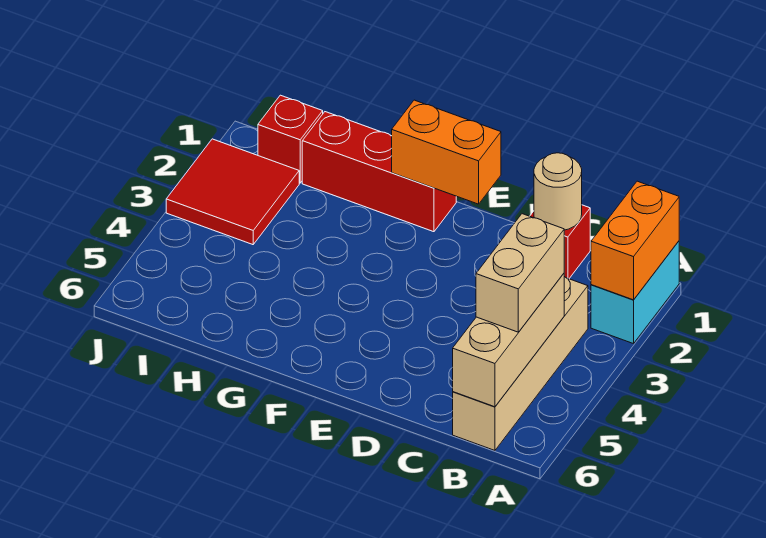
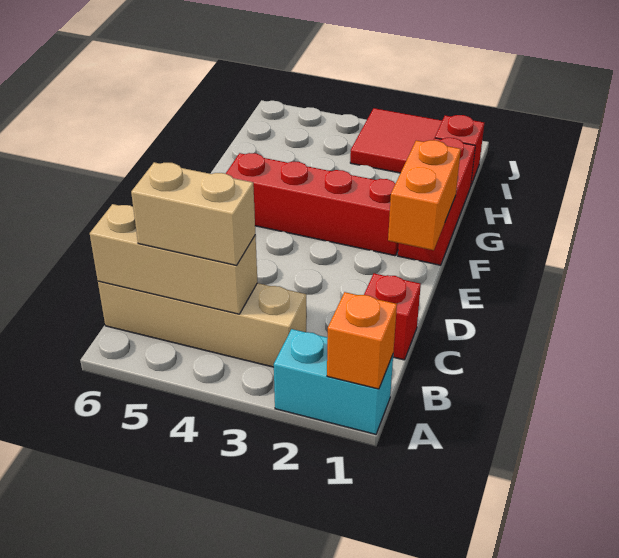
orange brick A1:A2 level 2 -> orange brick A1 level 2
tan round brick C1 level 2 -> none
none -> red brick F2:F5 level 1

